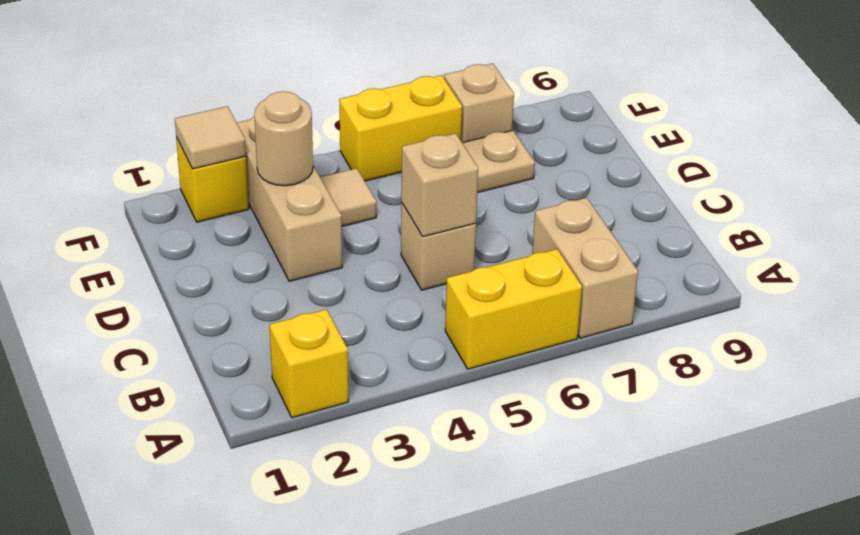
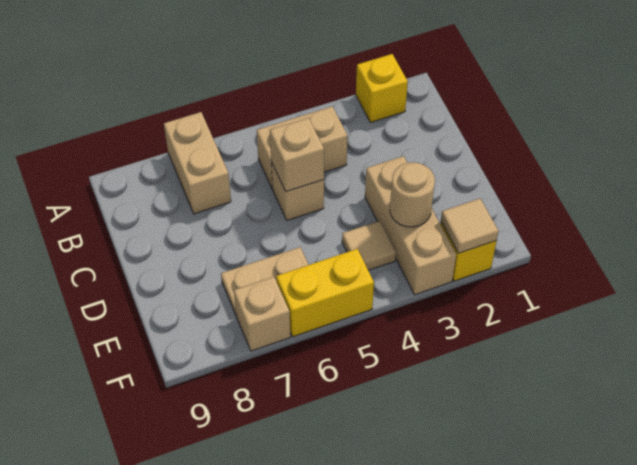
yellow brick A5:A6 level 1 -> none
none -> tan brick B4:B5 level 1

